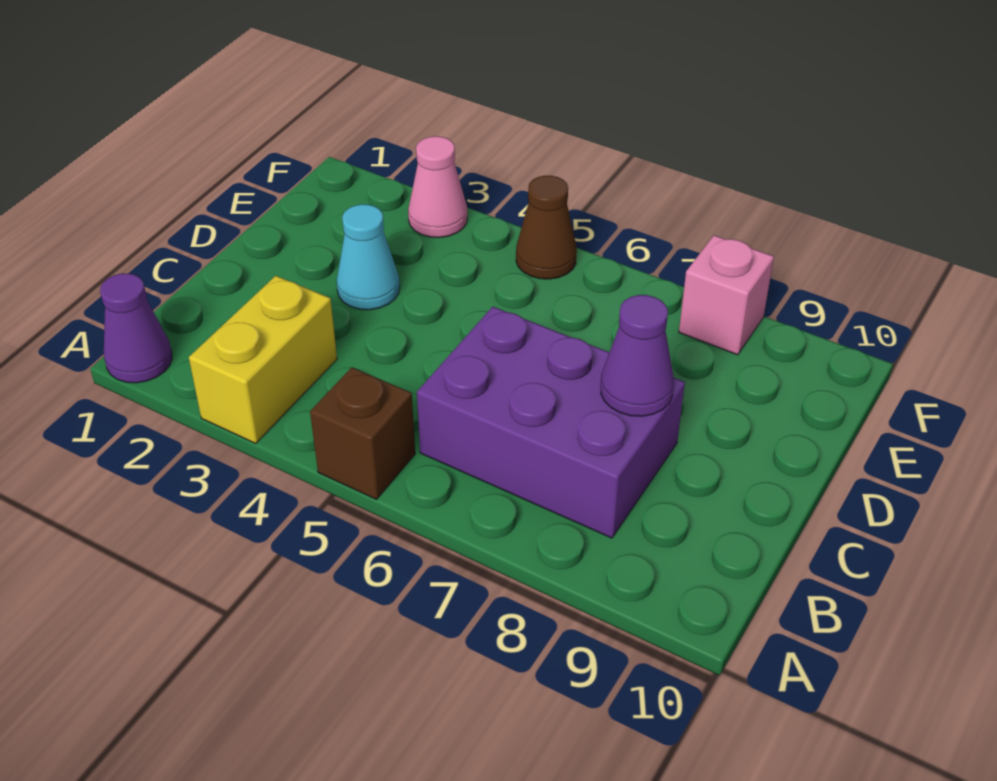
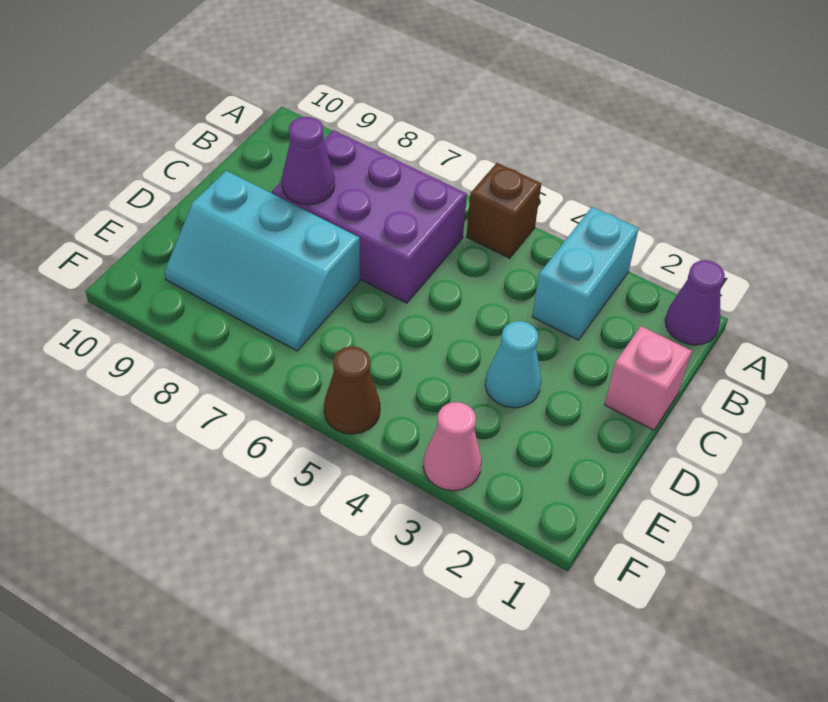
yellow brick A3:B3 level 1 -> cyan brick A3:B3 level 1
none -> cyan slope D7:E9 level 1 top D
pink brick F8 level 1 -> pink brick C1 level 1

